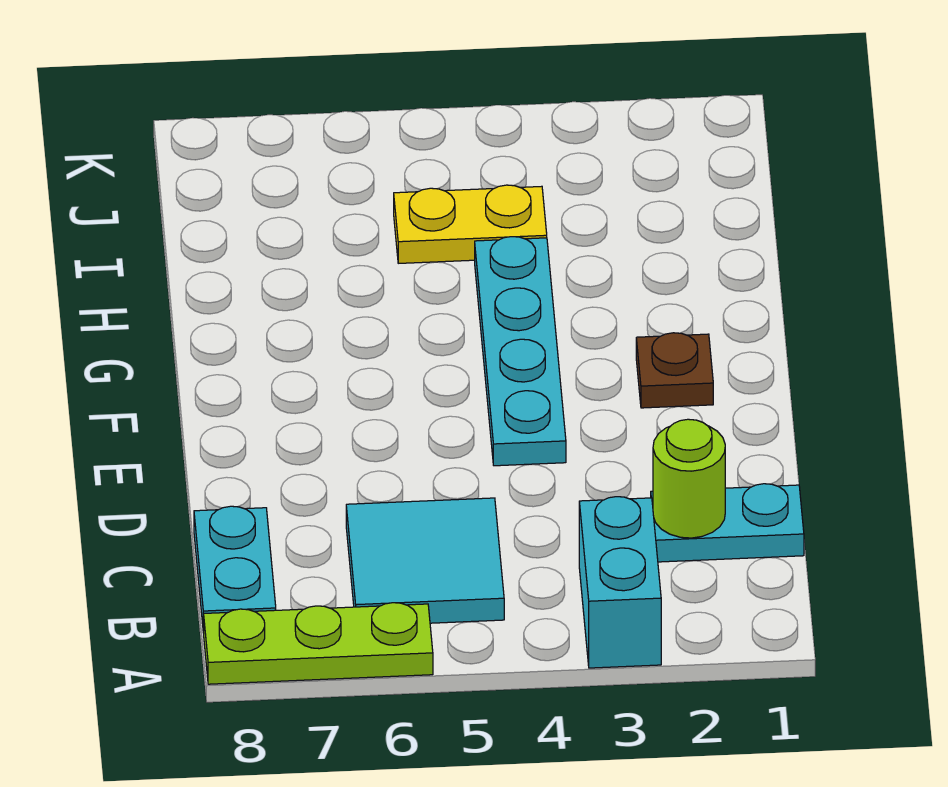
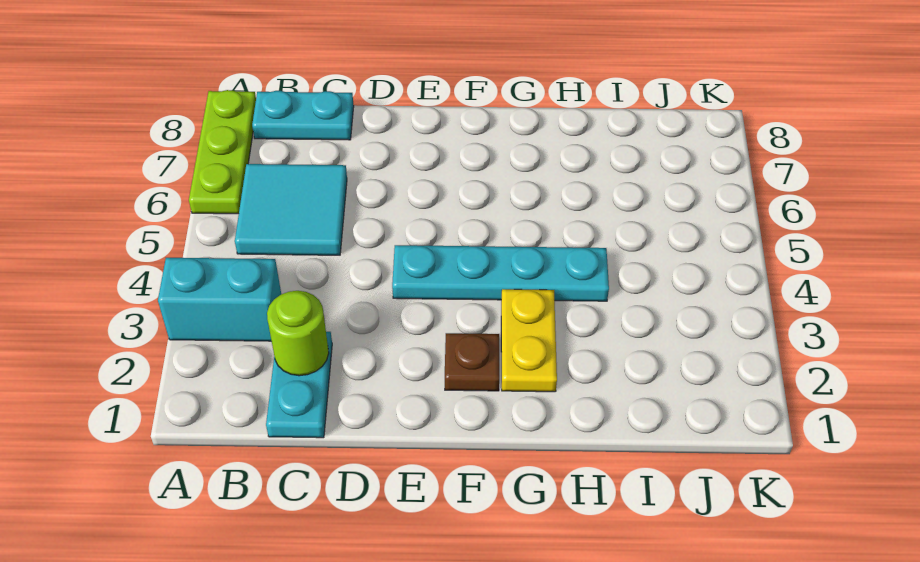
yellow plate I4:I5 level 1 -> yellow plate G2:G3 level 1

